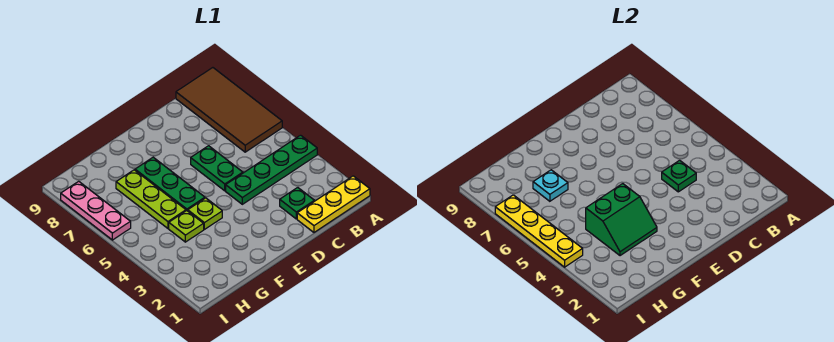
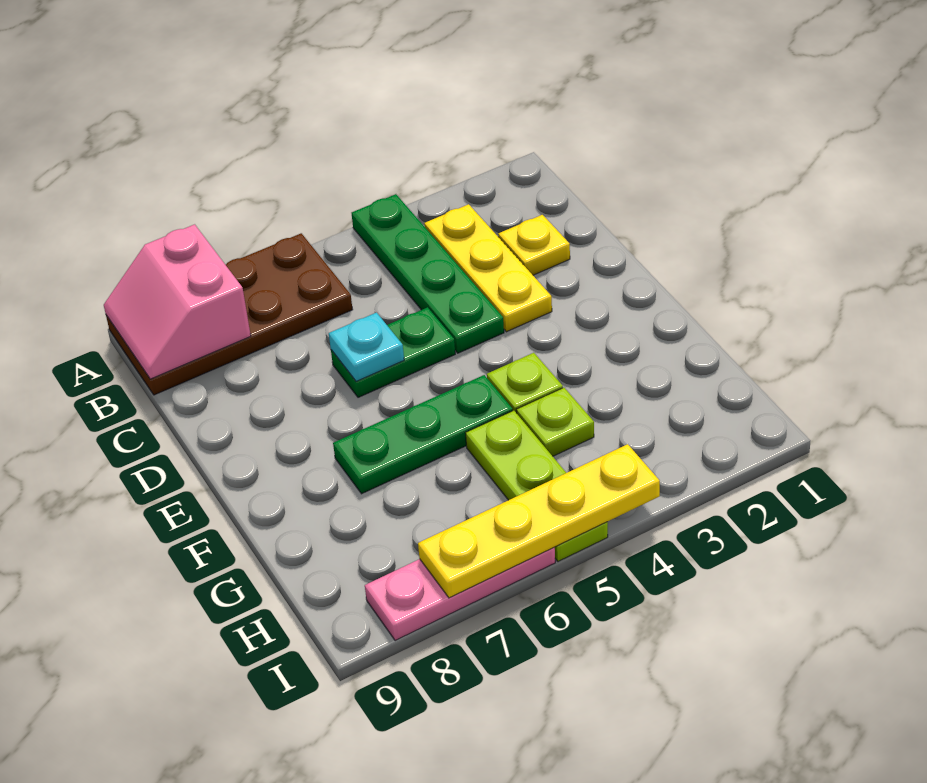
yellow plate A1:C1 level 1 -> yellow plate B3:D3 level 1
brown tile A6:B9 level 1 -> brown plate A6:B9 level 1
none -> pink slope A8:B9 level 2 top 8
green plate C2 level 1 -> yellow plate C2 level 1
green plate C4 level 2 -> none
green slope F3:G4 level 2 top 4 -> none
lime plate G5:G7 level 1 -> lime plate G5:I5 level 1
cyan plate G7 level 2 -> cyan plate D6 level 2

